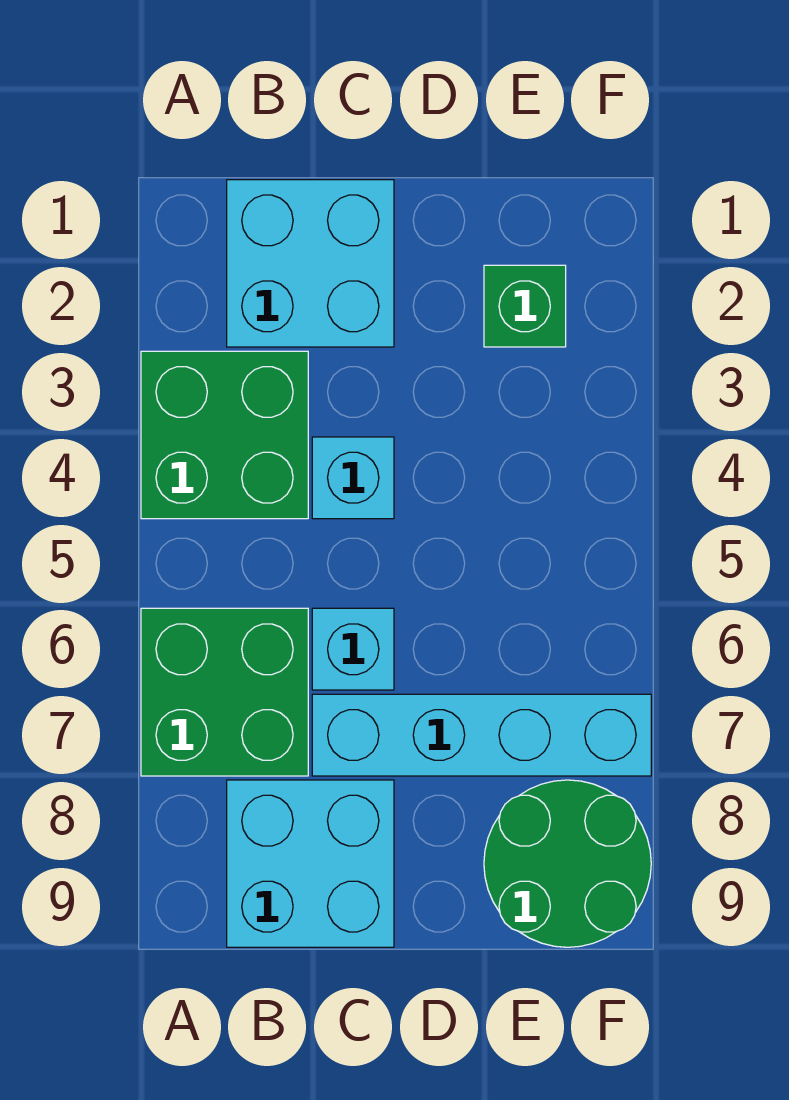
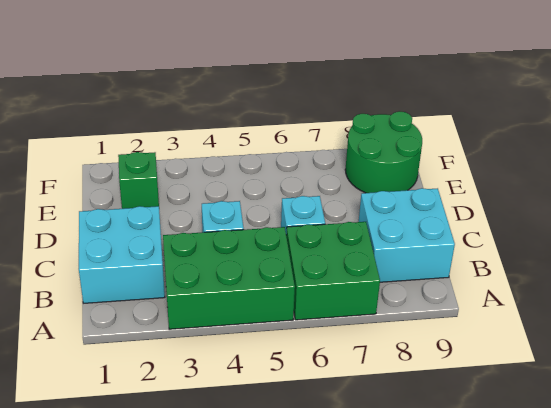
green brick A3:B4 level 1 -> green brick A3:B5 level 1
cyan brick C7:F7 level 1 -> none

